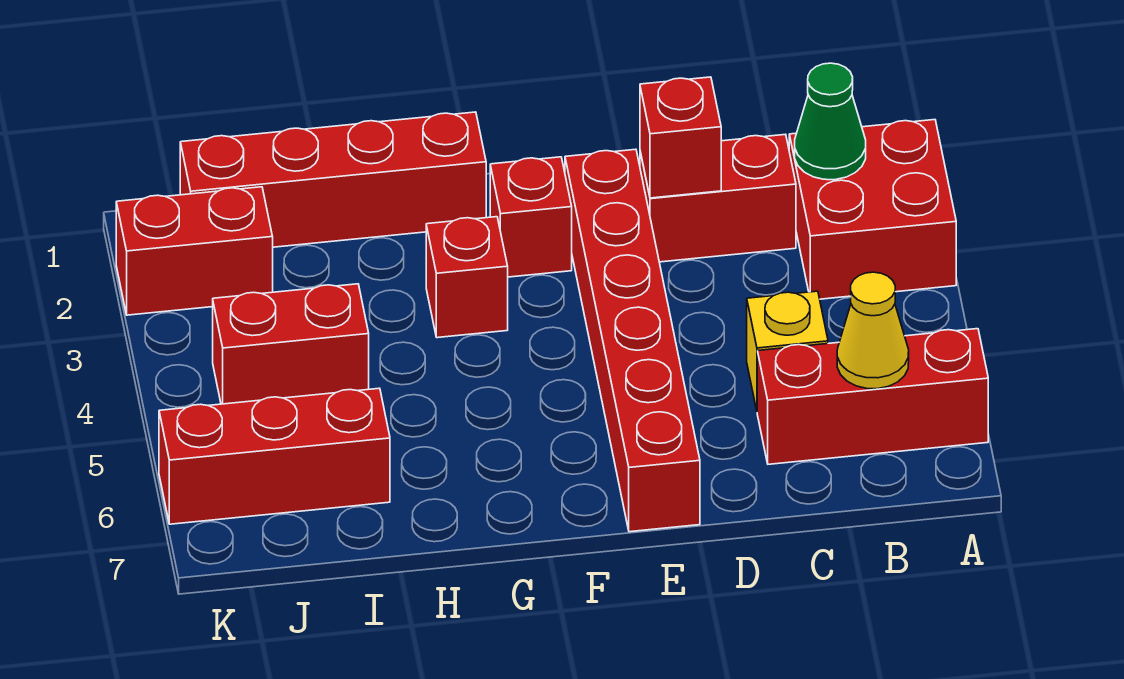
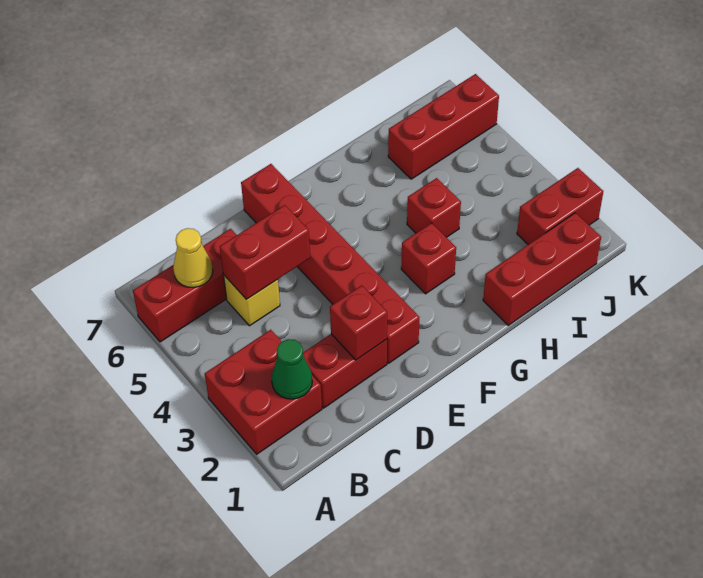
red brick F2 level 1 -> red brick H4 level 1
red brick G1:J1 level 1 -> red brick H1:J1 level 1
red brick I4:J4 level 1 -> red brick C5:D5 level 2

